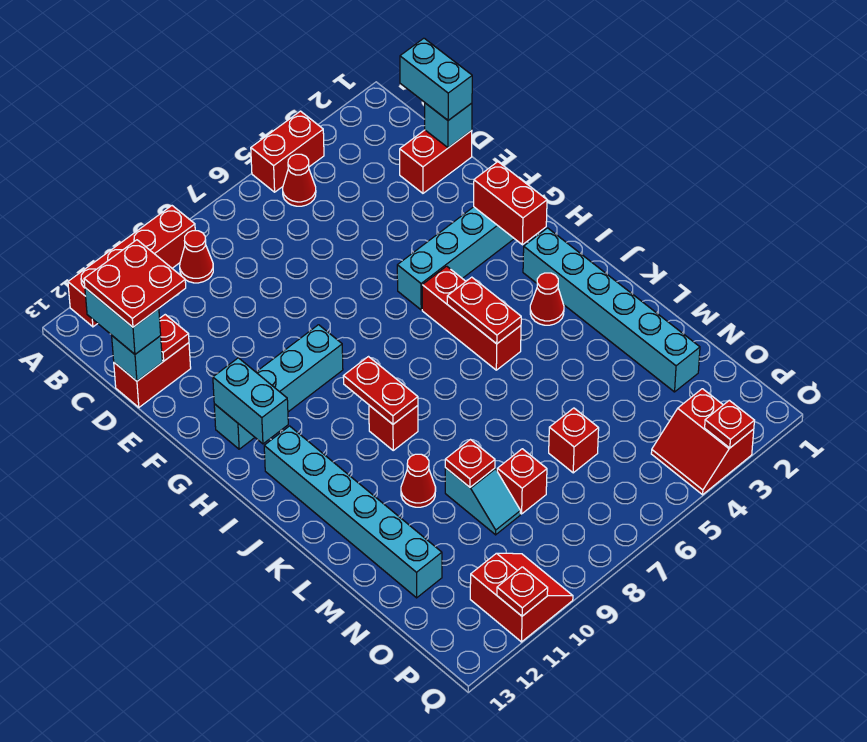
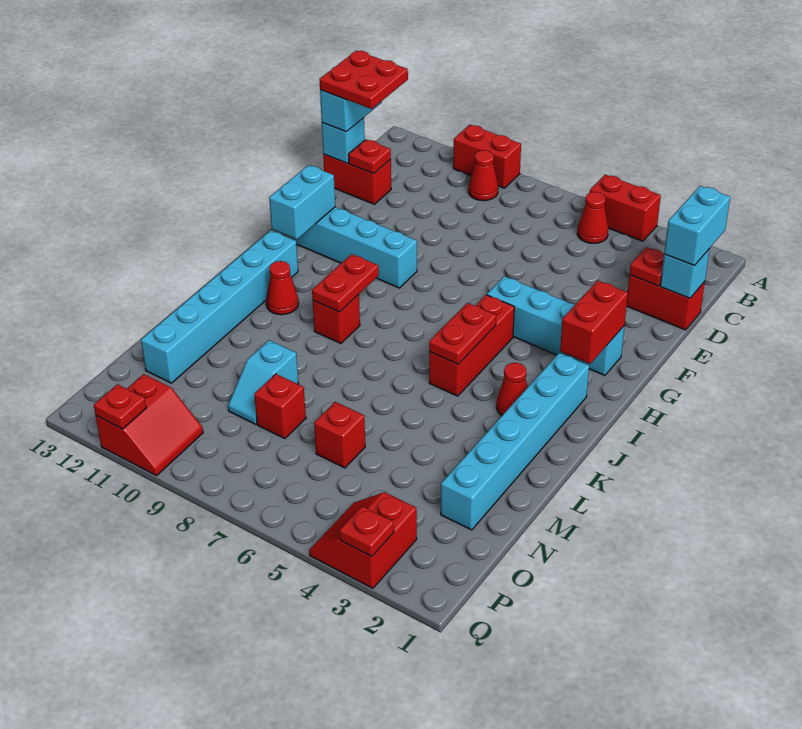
red brick A9:A12 level 1 -> red brick A9:A10 level 1
red cone L10 level 1 -> red cone J11 level 1
red plate M9 level 2 -> red plate D2 level 2

